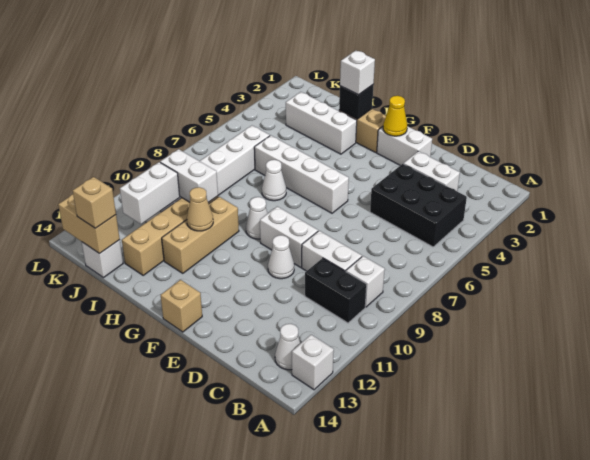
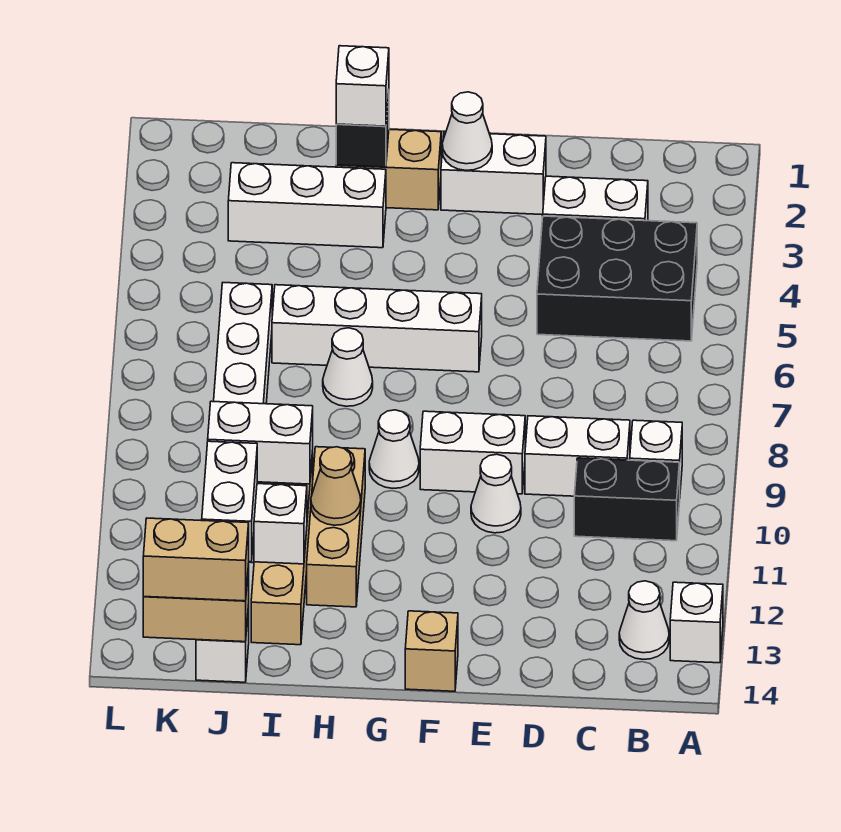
yellow cone F2 level 2 -> white cone F2 level 2
none -> white brick I12 level 2
tan brick J14 level 3 -> tan brick J14:K14 level 3

